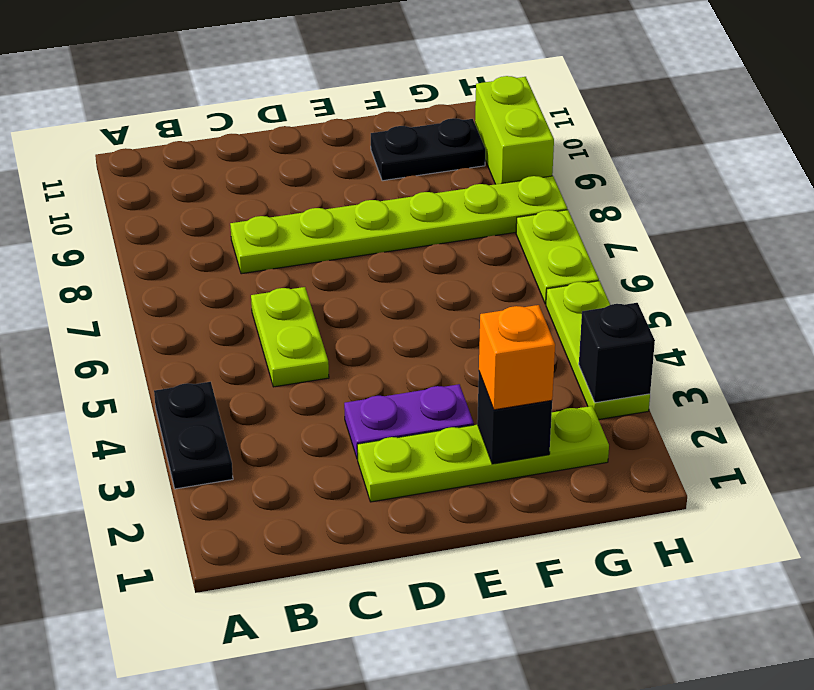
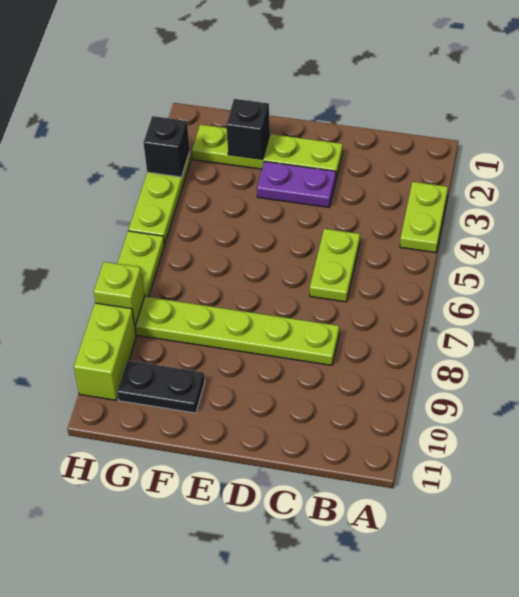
black plate A3:A4 level 1 -> lime plate A3:A4 level 1
orange brick F2 level 3 -> none
none -> lime brick H8 level 2

